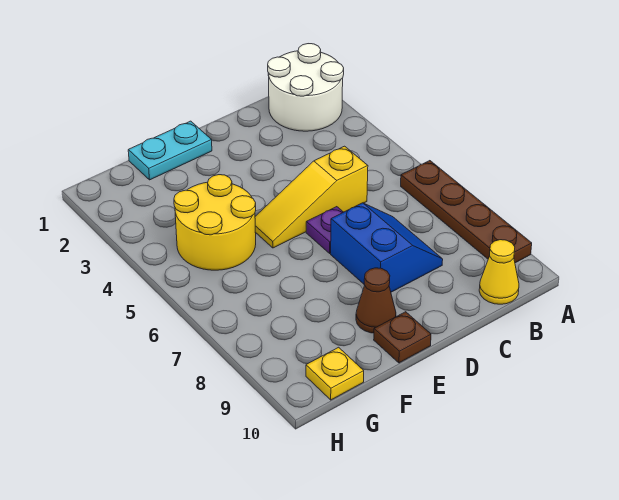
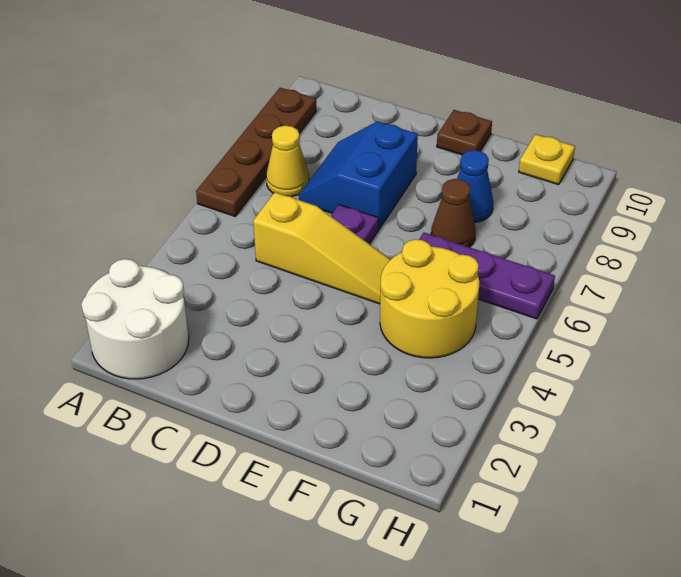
yellow cone B10 level 1 -> yellow cone B7 level 1
cyan plate E1:F1 level 1 -> none
brown cone E9 level 1 -> brown cone F7 level 1
none -> purple plate F6:H6 level 1
none -> blue cone F8 level 1

